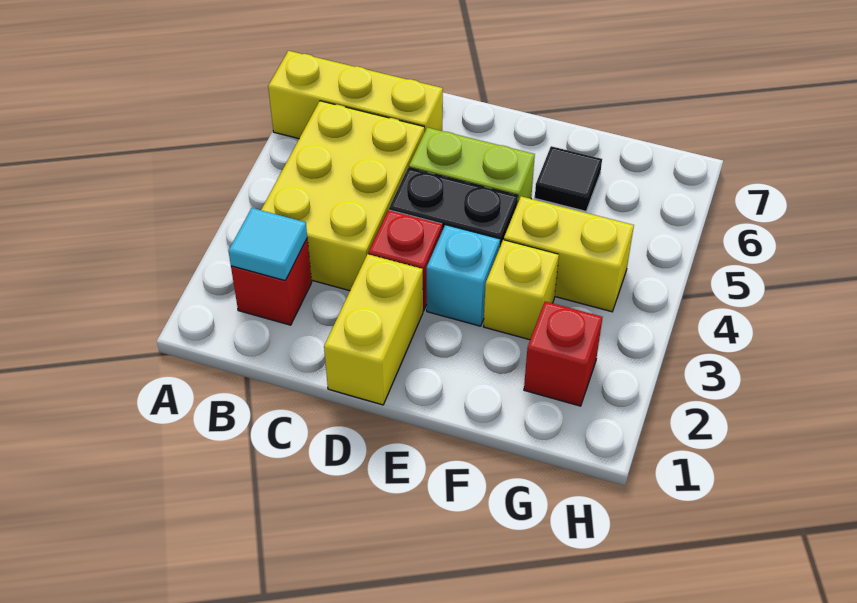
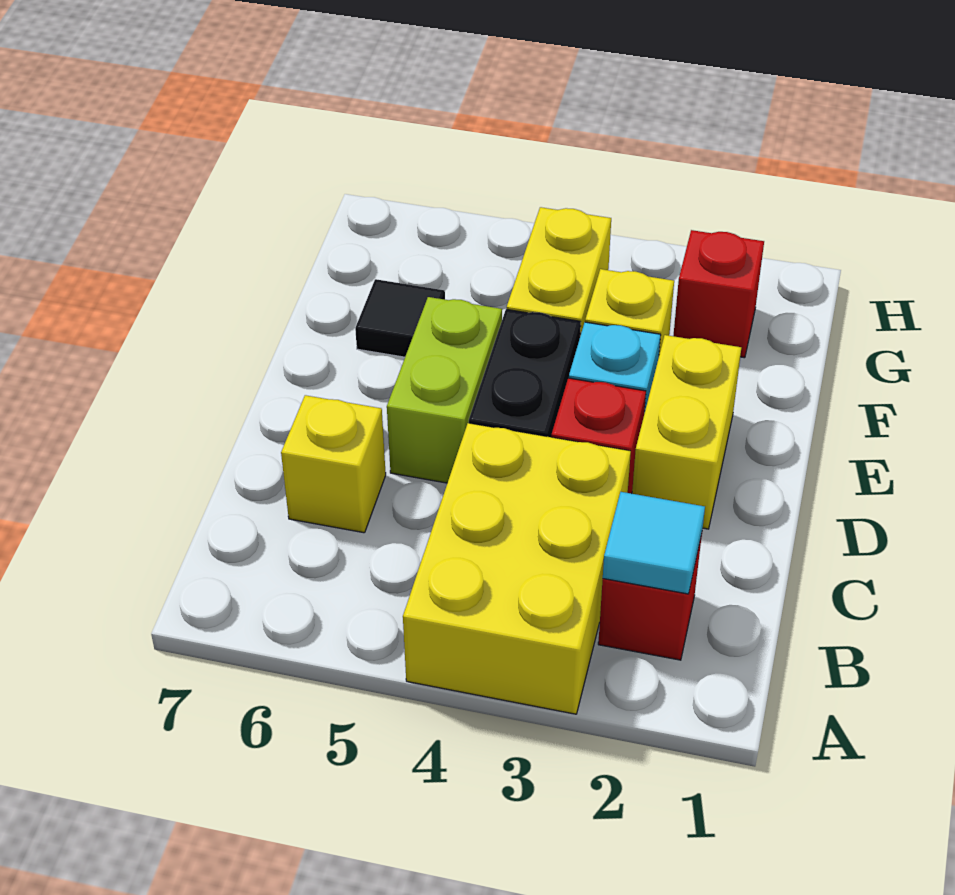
yellow brick A6:C6 level 1 -> yellow brick C6 level 1
yellow brick B3:C5 level 1 -> yellow brick A3:C4 level 1
yellow brick D1:D2 level 1 -> yellow brick D2:E2 level 1

